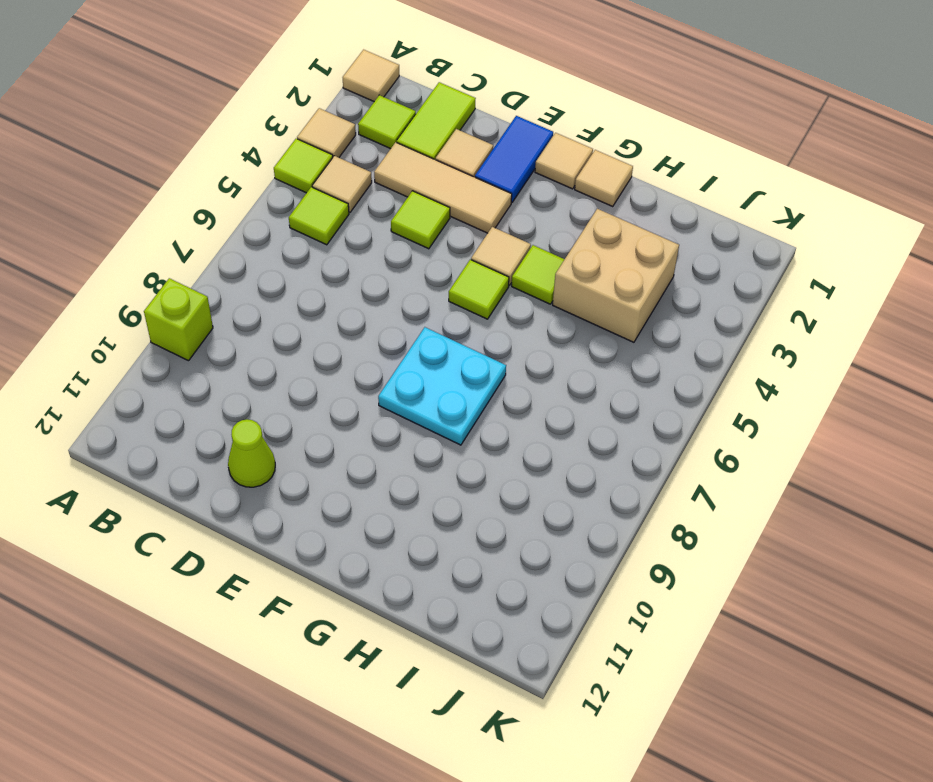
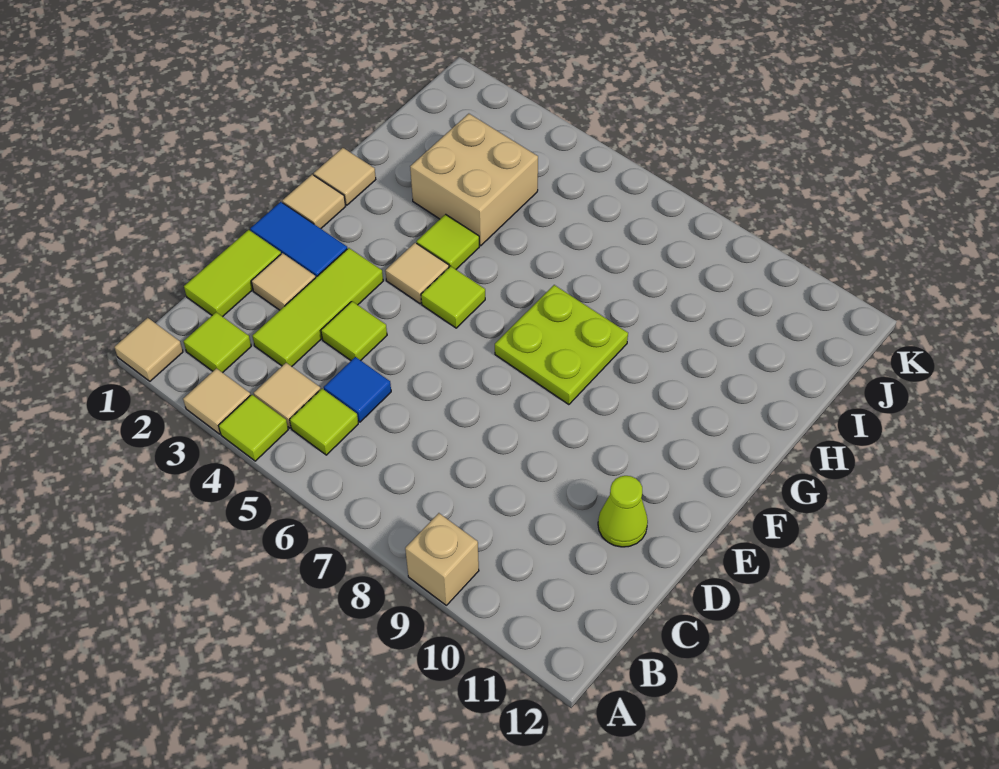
lime brick A9 level 1 -> tan brick A9 level 1
lime tile C1:C2 level 1 -> lime tile C1:D1 level 1
tan tile C3:E3 level 1 -> lime tile C3:E3 level 1
none -> blue tile C5 level 1
cyan plate F7:G8 level 1 -> lime plate F7:G8 level 1

